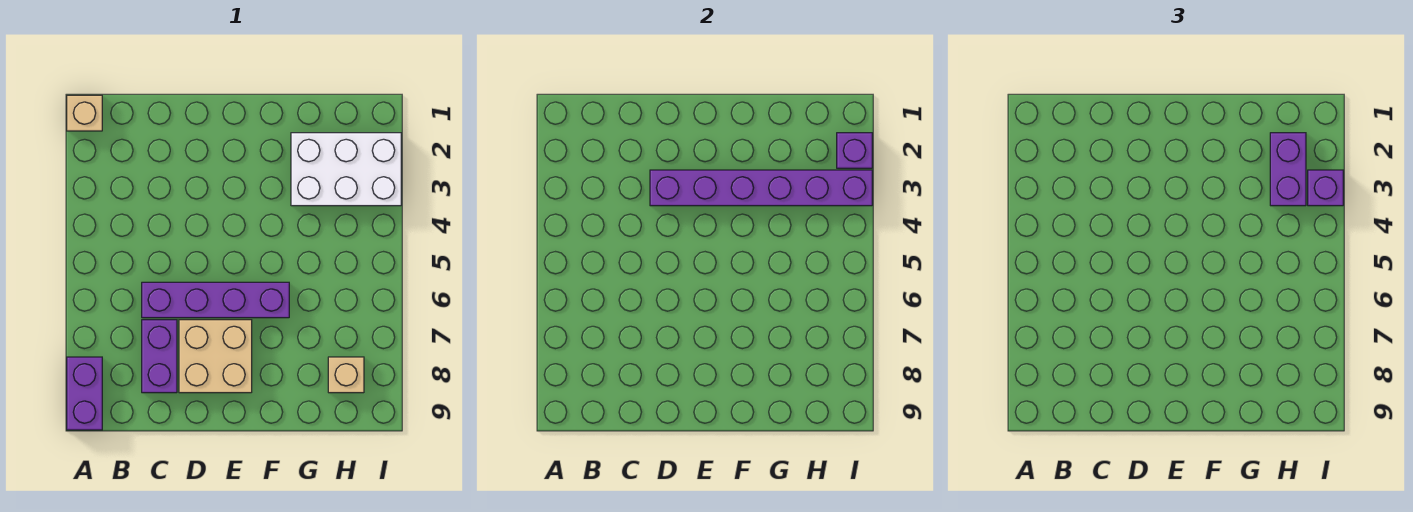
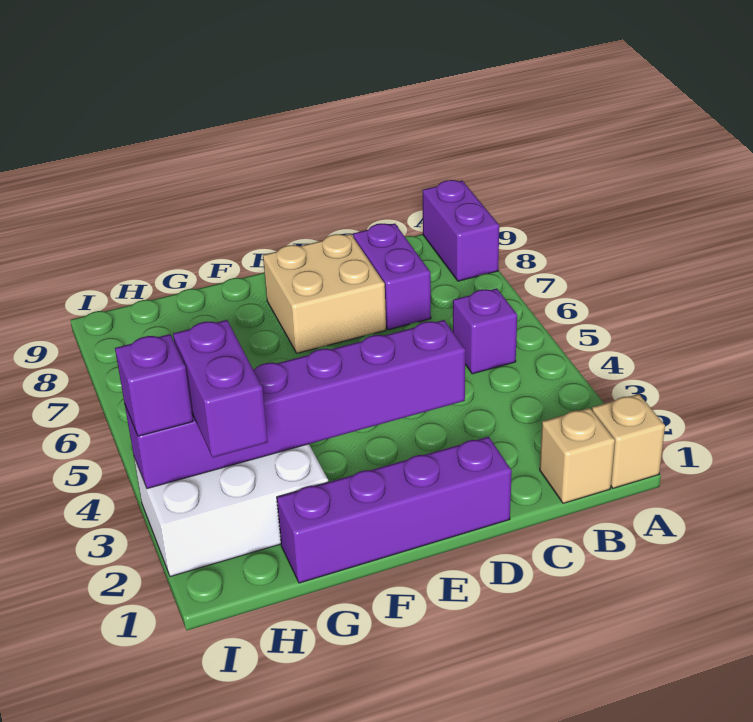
purple brick C6:F6 level 1 -> purple brick D1:G1 level 1
tan brick H8 level 1 -> tan brick B1 level 1
purple brick I2 level 2 -> purple brick B5 level 1

